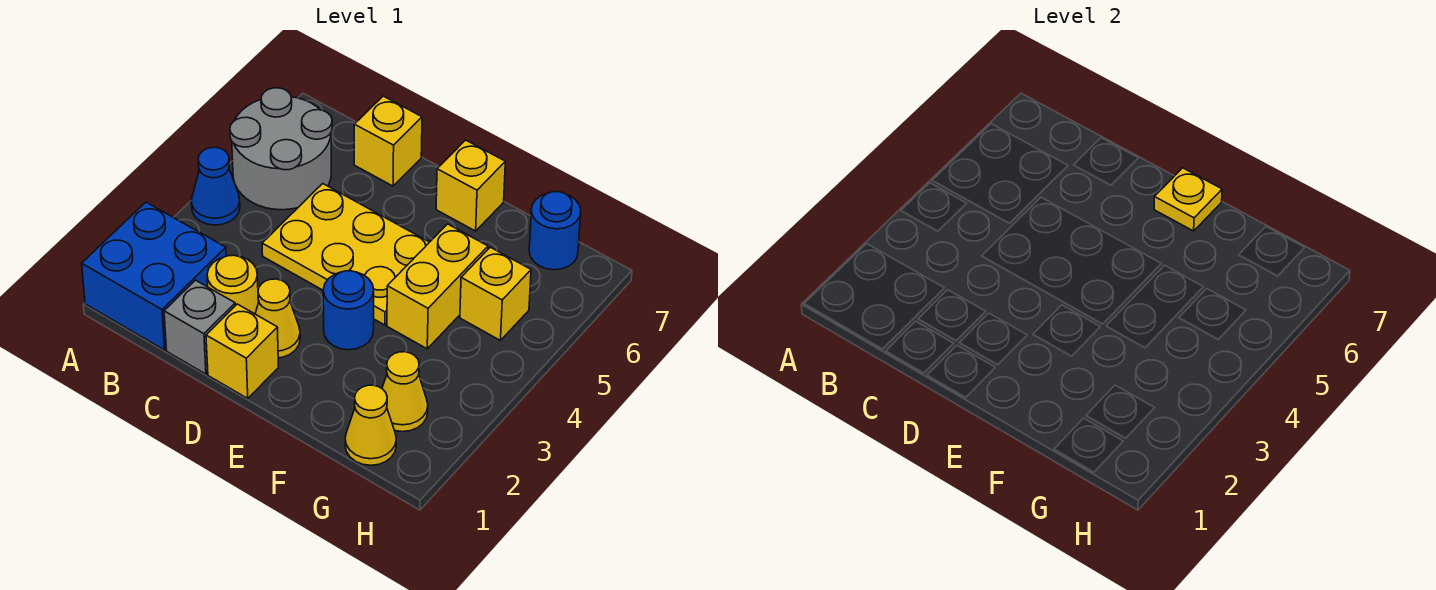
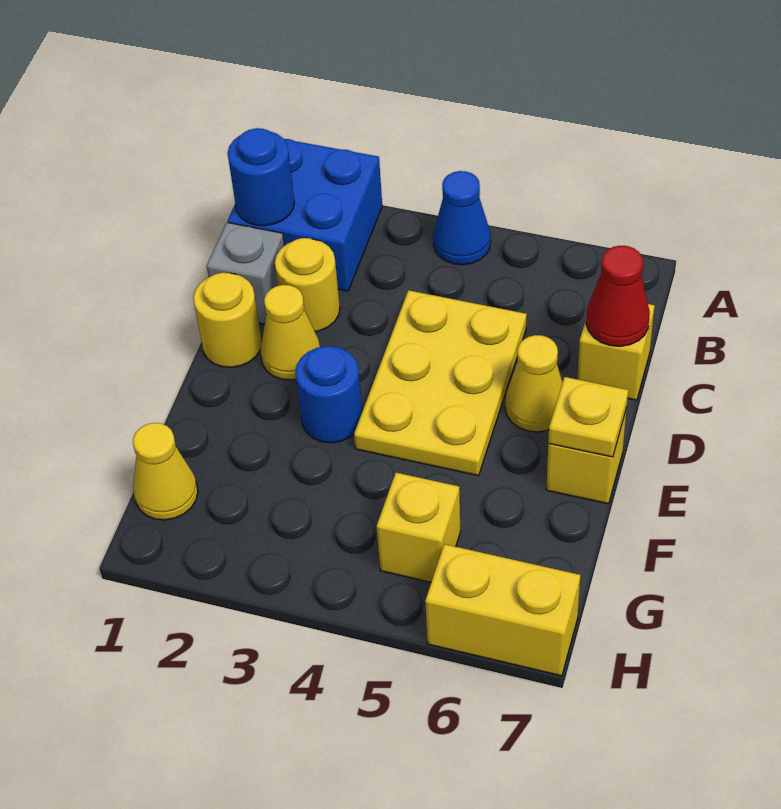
grey round brick A5:B6 level 1 -> none
none -> red cone C7 level 2
yellow brick D1 level 1 -> yellow round brick D1 level 1
yellow brick F4:F5 level 1 -> yellow brick H6:H7 level 1
yellow cone G2 level 1 -> yellow cone D6 level 1
blue round brick G7 level 1 -> blue round brick B1 level 2

